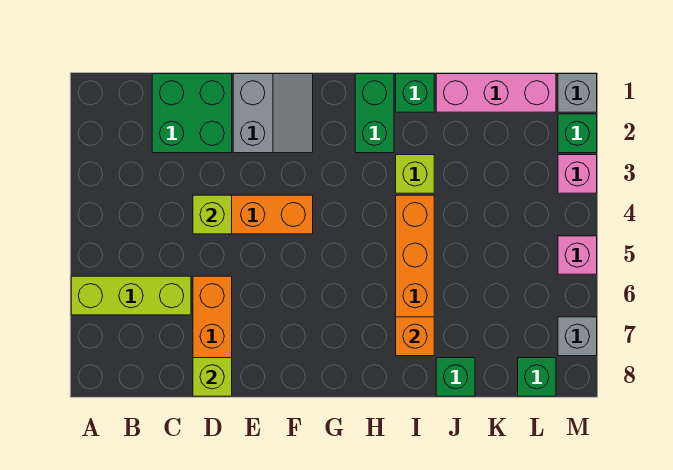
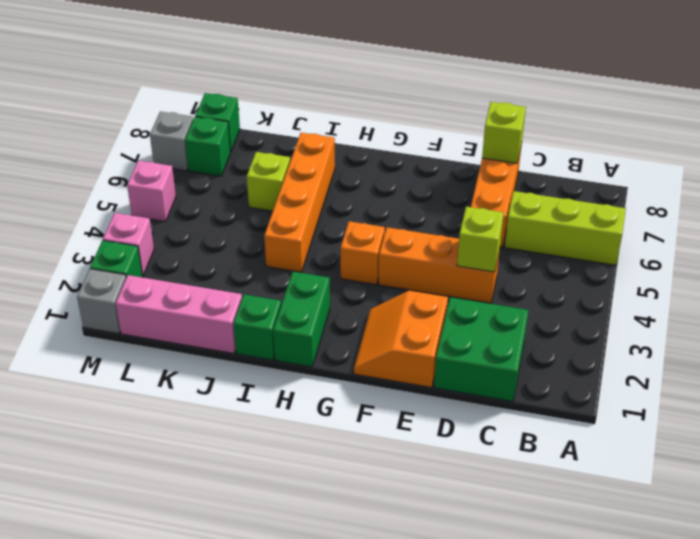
grey slope E1:F2 level 1 top E -> orange slope E1:F2 level 1 top E
lime brick I3 level 1 -> lime brick J6 level 1
orange brick I7 level 2 -> orange brick G4 level 1
green brick J8 level 1 -> green brick L7 level 1

